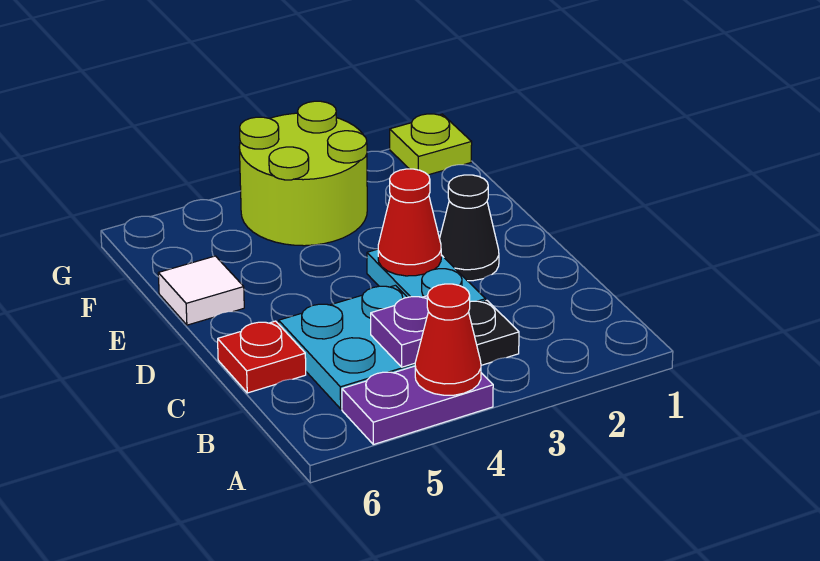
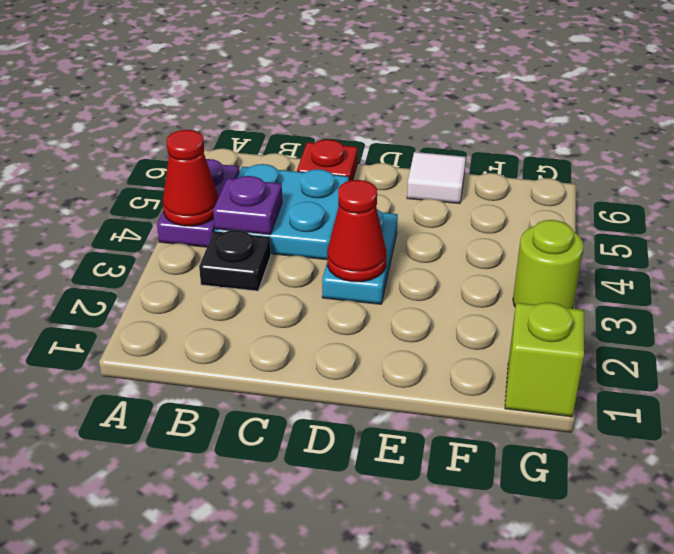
cyan plate C3:D3 level 1 -> cyan plate D3:D4 level 1
black cone D2 level 1 -> none
lime round brick F3:G4 level 1 -> lime round brick G3 level 1
lime plate G1 level 1 -> lime brick G1 level 1

